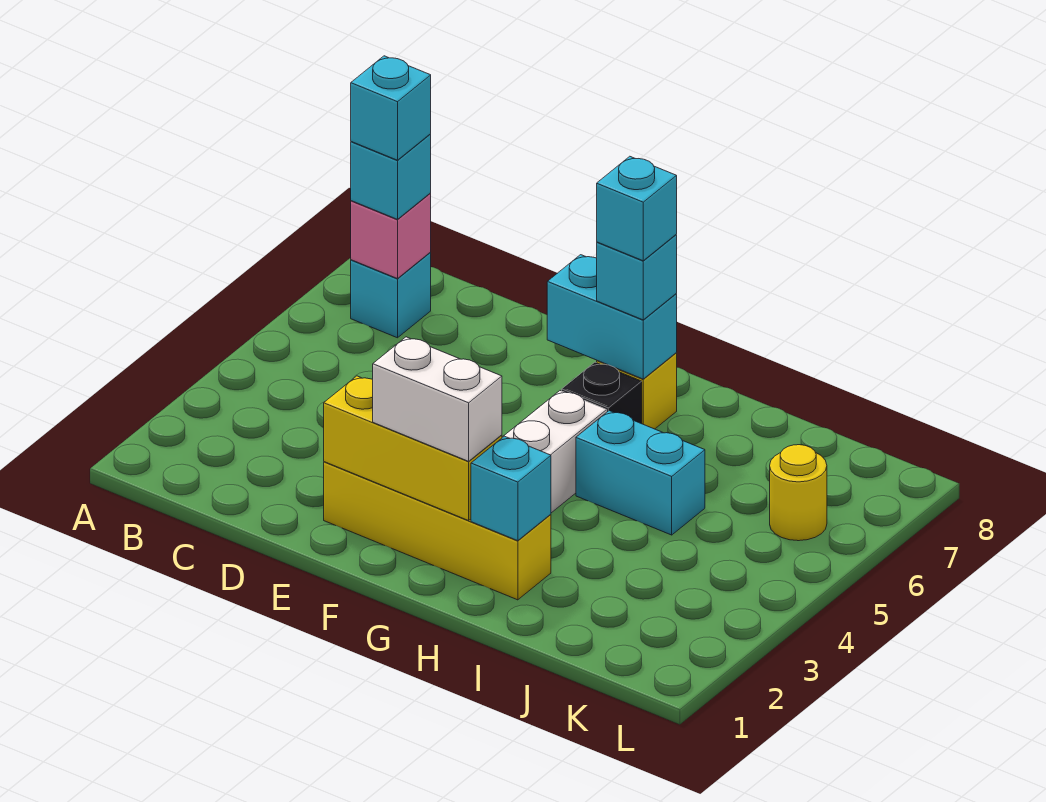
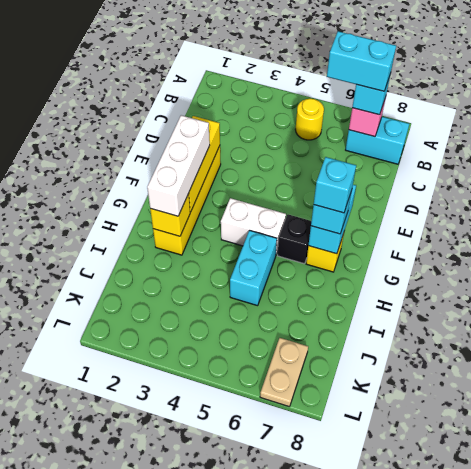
cyan brick B7 level 1 -> cyan brick B7:B8 level 1
cyan brick B7 level 4 -> cyan brick B6:B7 level 4
white brick F2:G2 level 3 -> white brick F2:H2 level 3
cyan brick H2 level 2 -> yellow brick H2 level 2
yellow round brick K6 level 1 -> yellow round brick B5 level 1
none -> tan plate K7:L7 level 1

